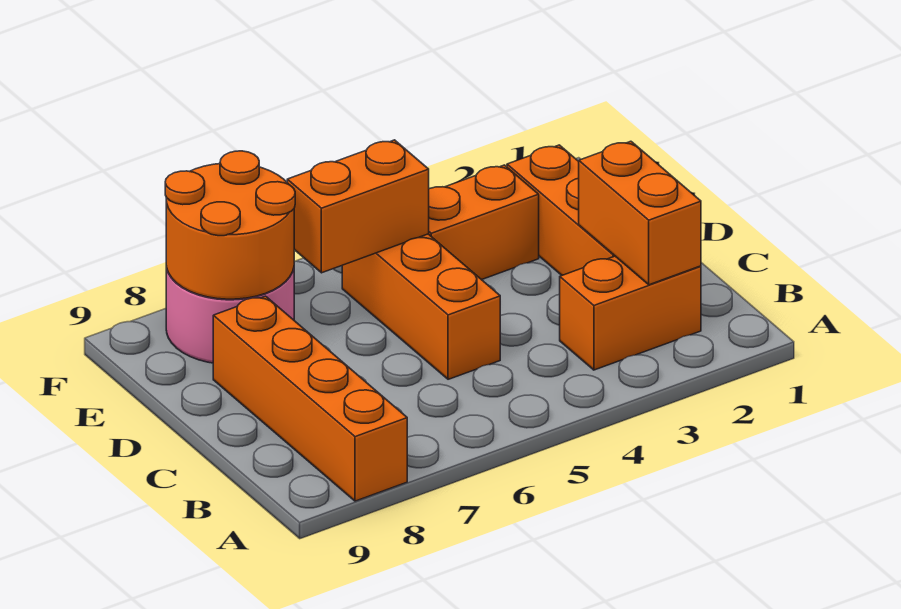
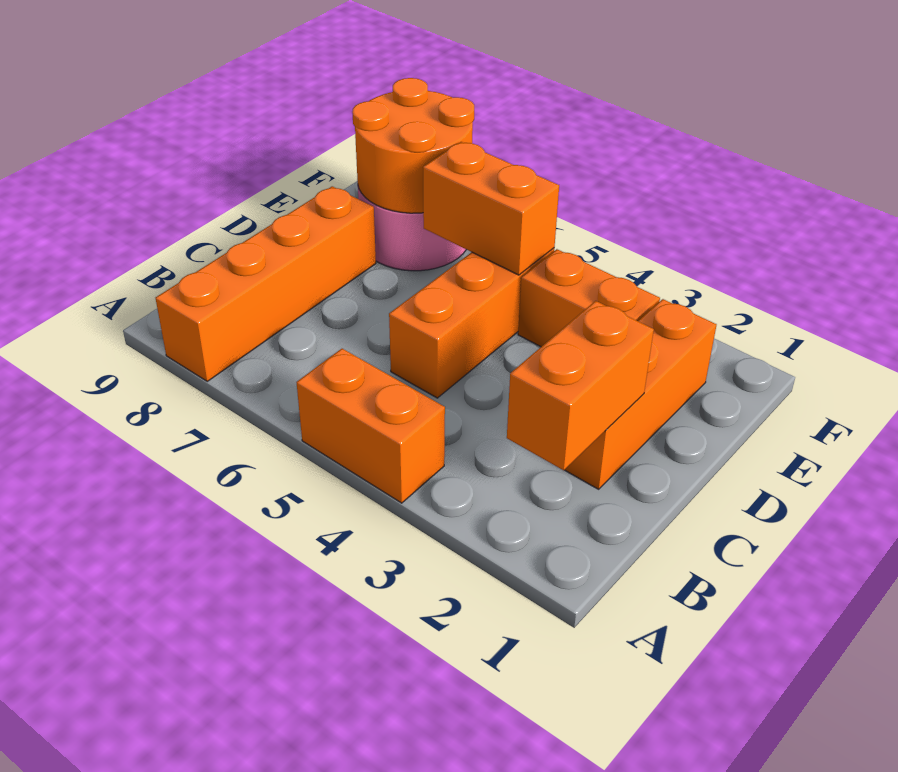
orange brick B2:B3 level 1 -> orange brick A4:A5 level 1

